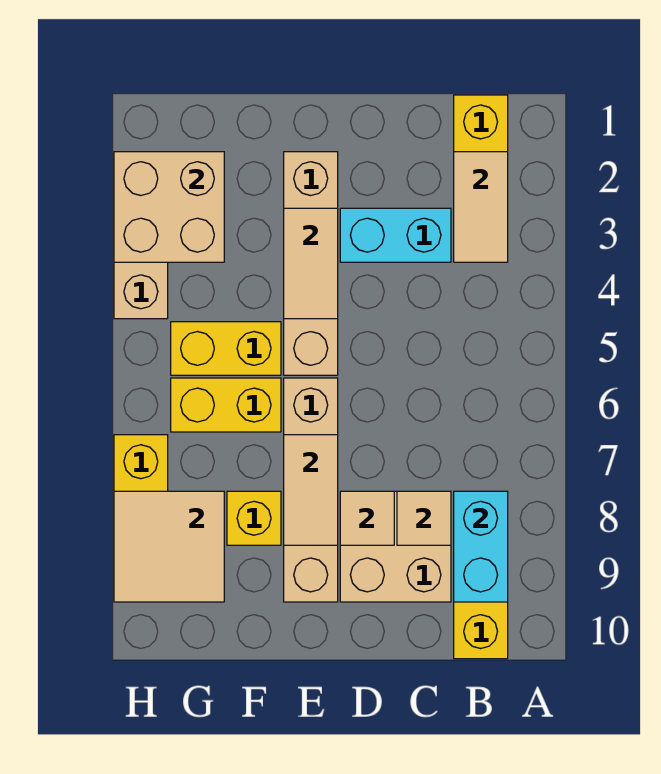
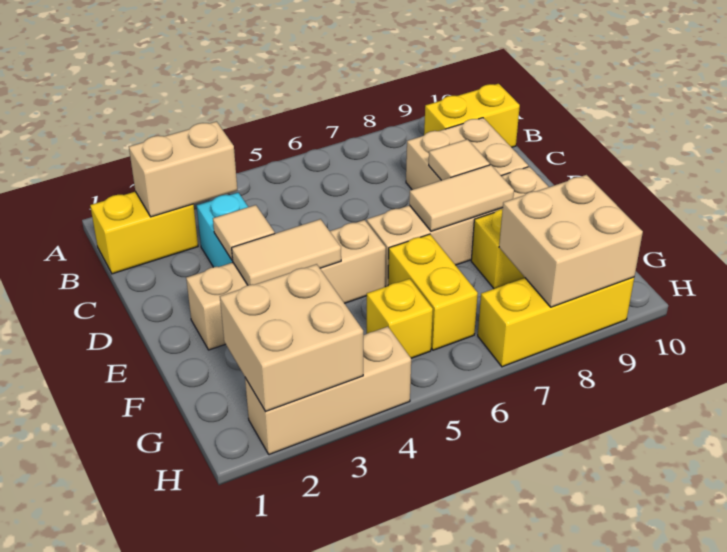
tan tile B2:B3 level 2 -> tan brick B2:B3 level 2
cyan brick B8:B9 level 2 -> none
tan tile C8 level 2 -> tan tile D3 level 2
yellow brick F5:G5 level 1 -> yellow brick G5 level 1
tan tile G8:H9 level 2 -> tan brick G8:H9 level 2

